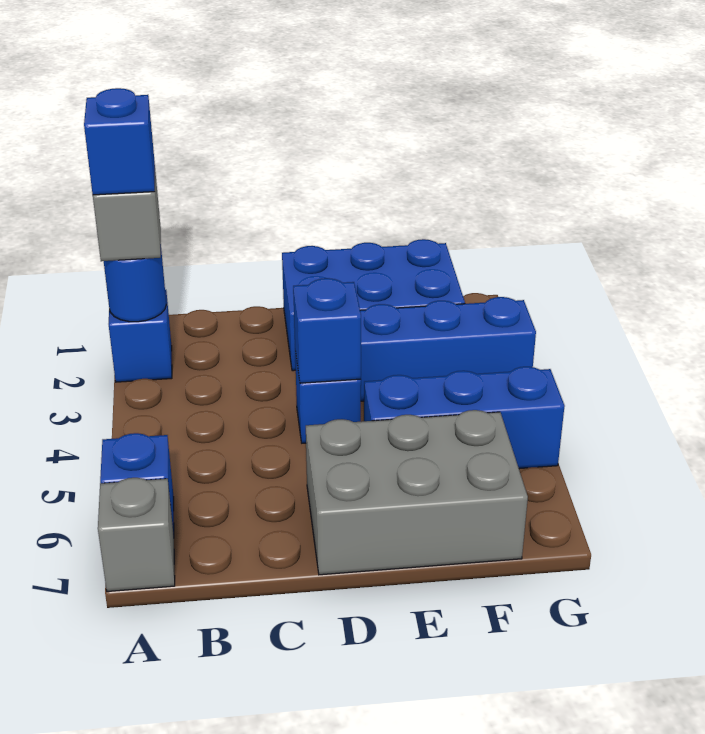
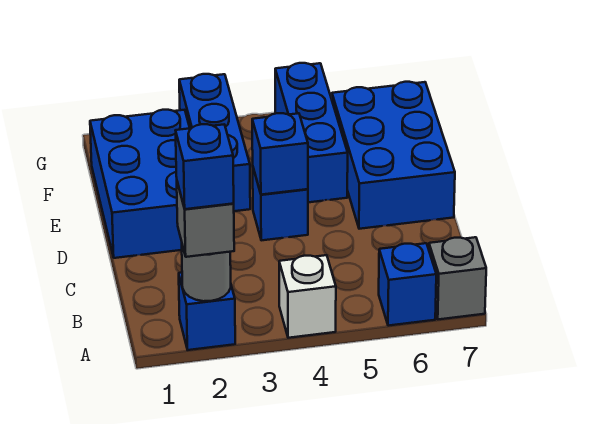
blue round brick A2 level 2 -> grey round brick A2 level 2
none -> white brick A4 level 1
grey brick D6:F7 level 1 -> blue brick D6:F7 level 1

